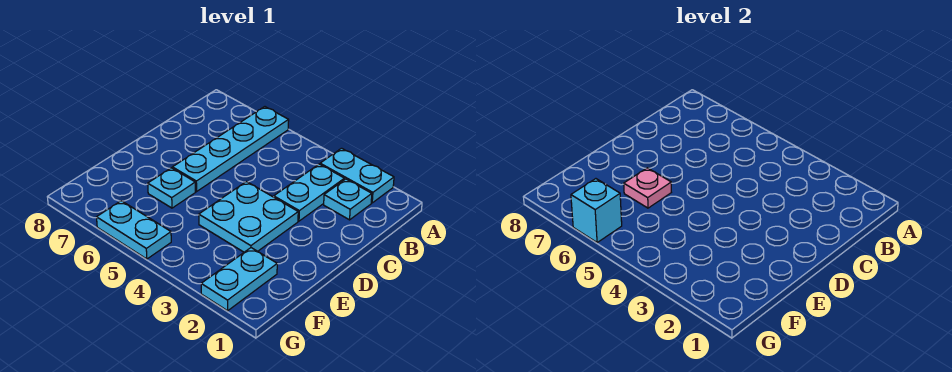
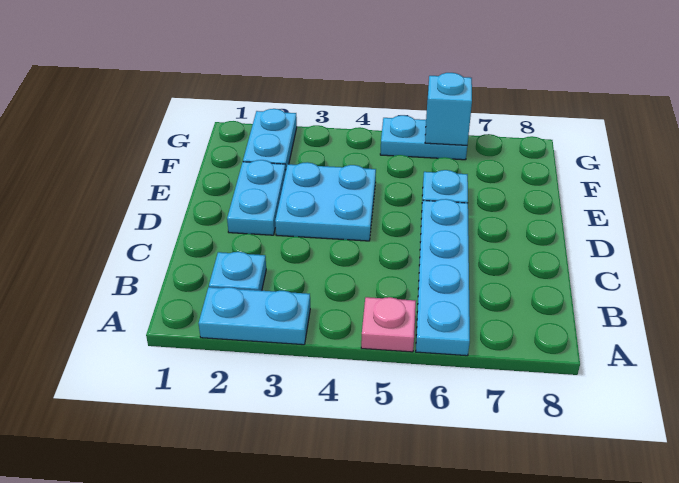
cyan plate B3:C3 level 1 -> cyan plate D2:E2 level 1
pink plate E6 level 2 -> pink plate A5 level 1

